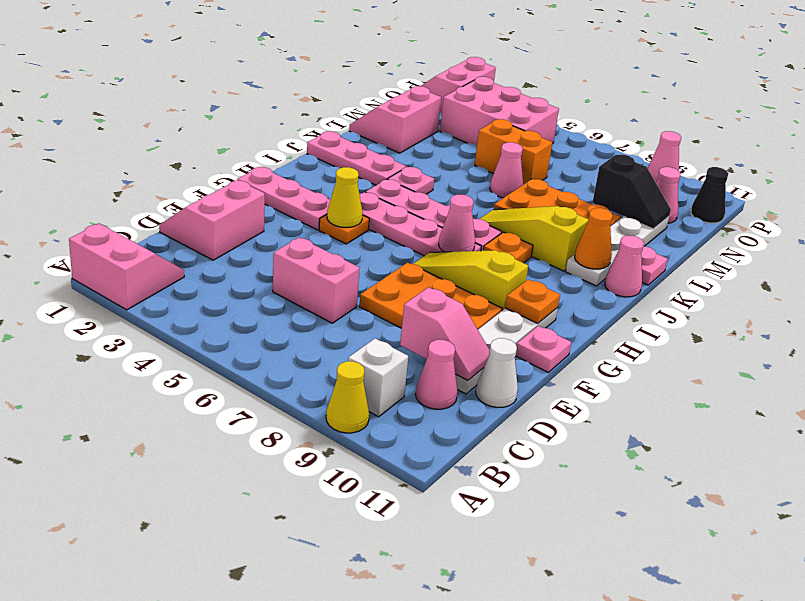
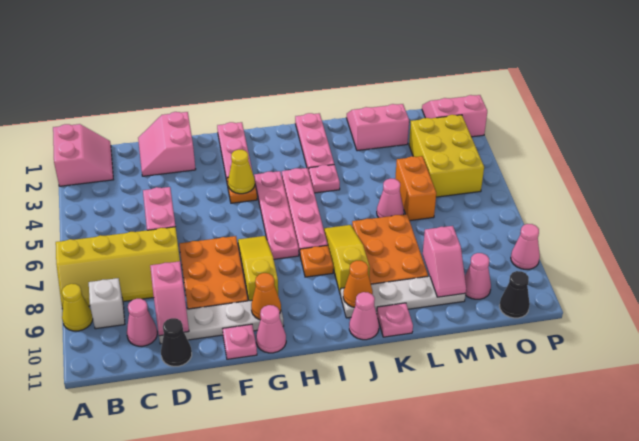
none -> yellow slope A7:D8 level 1 top 7
pink slope D1:E2 level 1 top 2 -> pink slope D1:E2 level 1 top E
white cone D11 level 1 -> black cone D11 level 1
orange plate G10 level 2 -> orange cone G10 level 2
pink cone H7 level 2 -> pink cone G11 level 1
black slope M9:M10 level 2 top 9 -> pink slope M9:M10 level 2 top 9
pink brick N3:O5 level 1 -> yellow brick N3:O5 level 1

